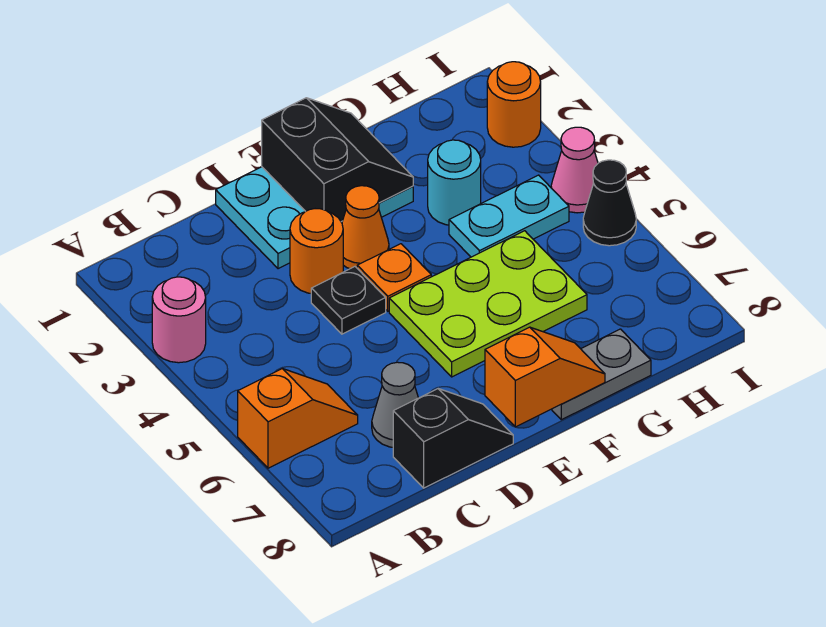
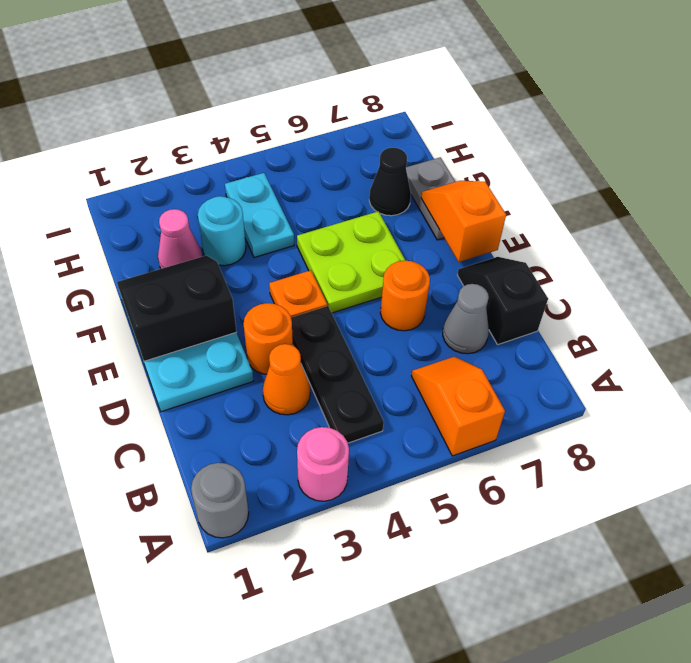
none -> grey round brick A1 level 1
black plate D4 level 1 -> black plate B4:D4 level 1
orange cone E3 level 1 -> orange cone C3 level 1
lime plate E5:G6 level 1 -> lime plate E5:F6 level 1
orange round brick I2 level 1 -> orange round brick D6 level 1
pink cone I4 level 1 -> pink cone G2 level 1
black cone I5 level 1 -> black cone G7 level 1

